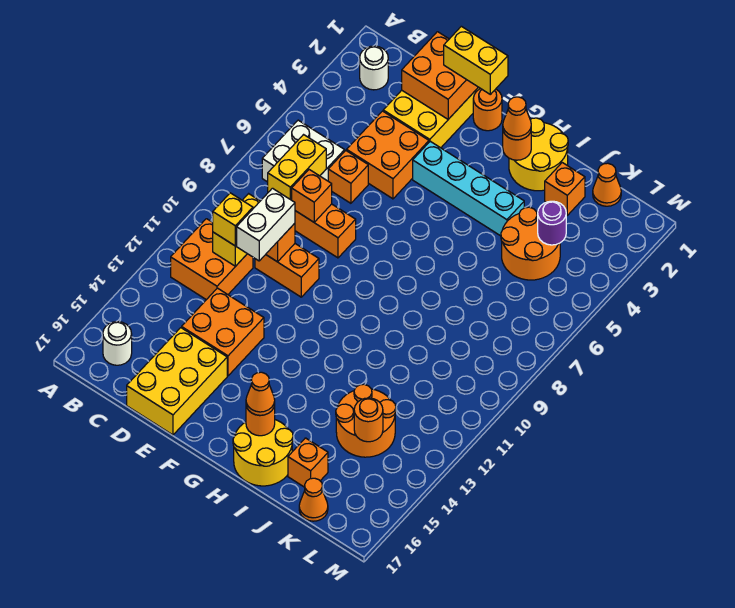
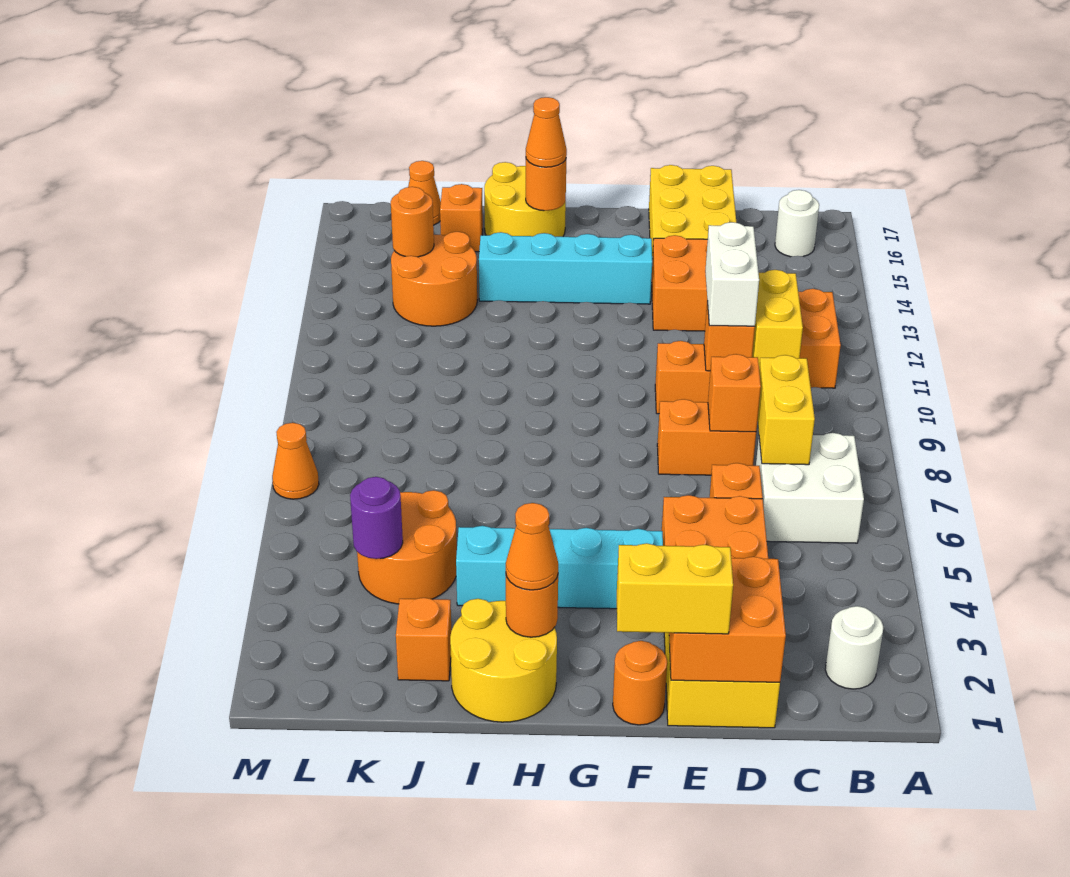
yellow brick C11 level 3 -> none
none -> cyan brick F14:I14 level 1
orange cone K1 level 1 -> orange cone M7 level 1

